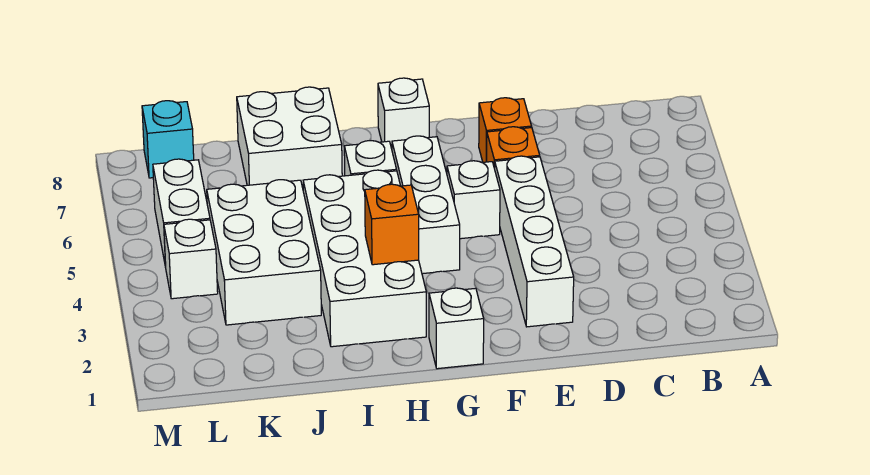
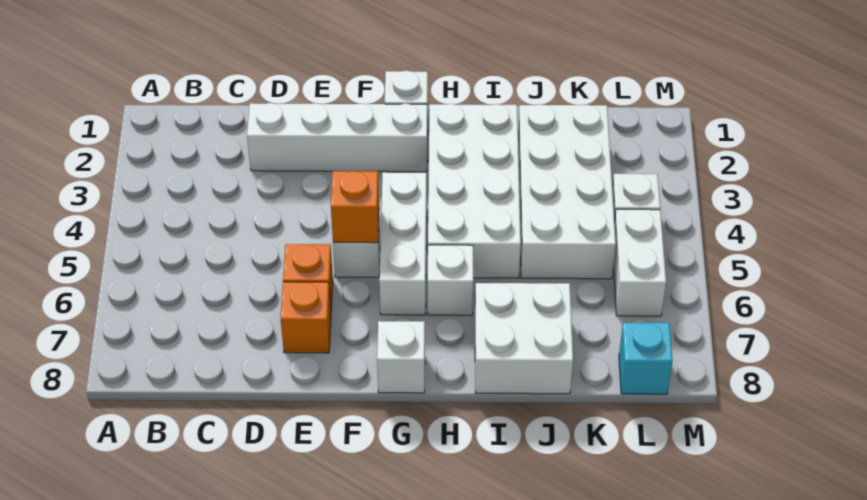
white brick E2:E5 level 1 -> white brick D2:G2 level 1
orange brick H3 level 2 -> orange brick F5 level 2
white brick J3:K5 level 1 -> white brick J2:K5 level 1

